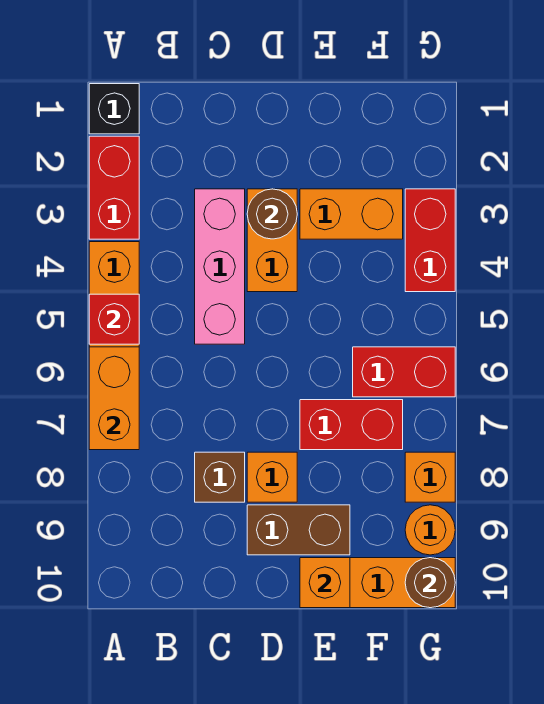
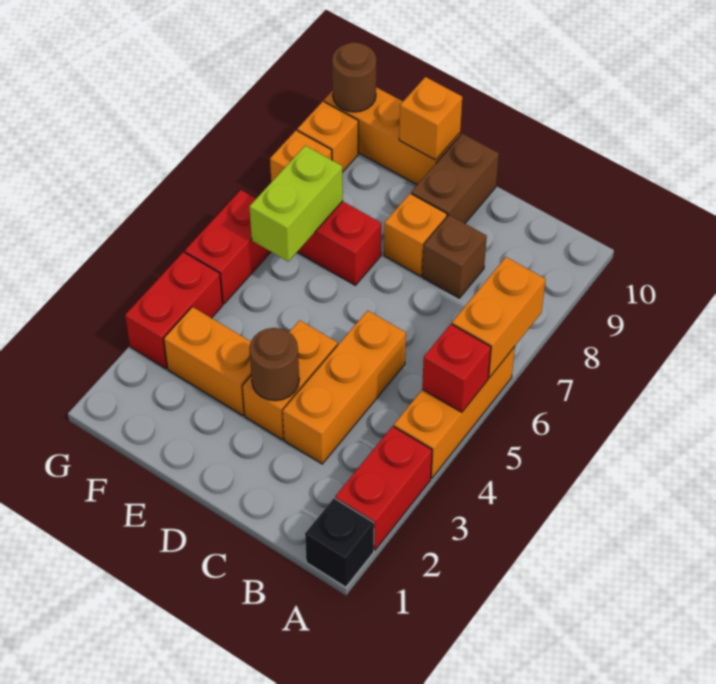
pink brick C3:C5 level 1 -> orange brick C3:C5 level 1
brown brick D9:E9 level 1 -> brown brick D9:D10 level 1
red brick F6:G6 level 1 -> red brick G5:G6 level 1
none -> lime brick F6:F7 level 2
orange round brick G9 level 1 -> orange brick G9 level 1

